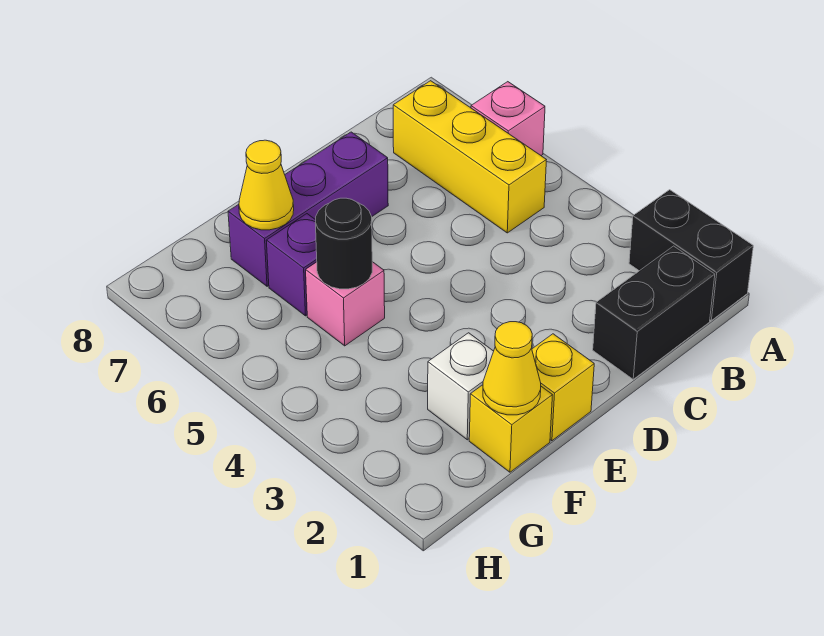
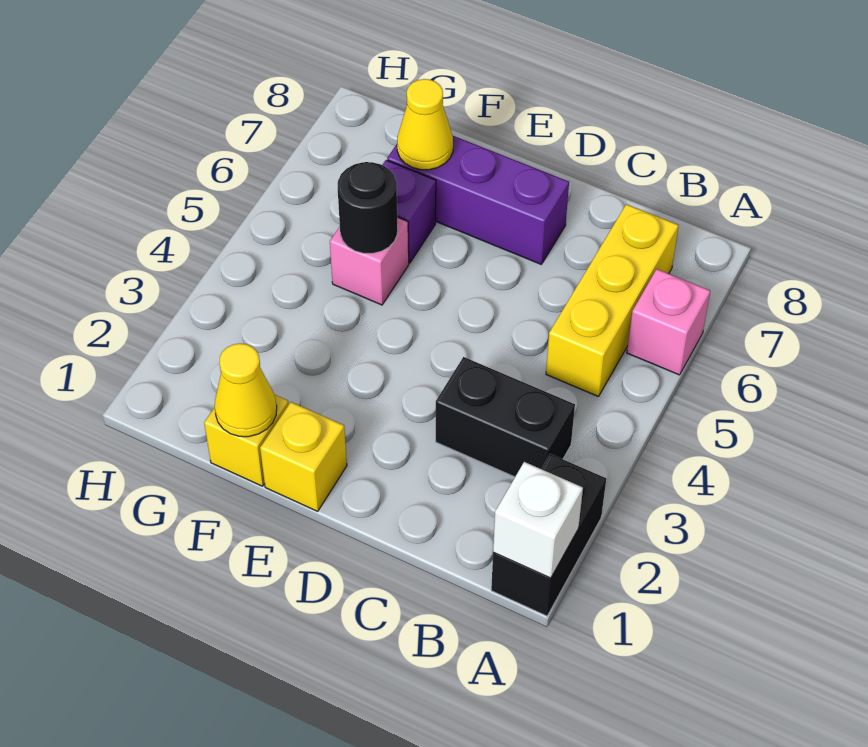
black brick B1:C1 level 1 -> black brick B3:C3 level 1
white brick F2 level 1 -> white brick A1 level 2

